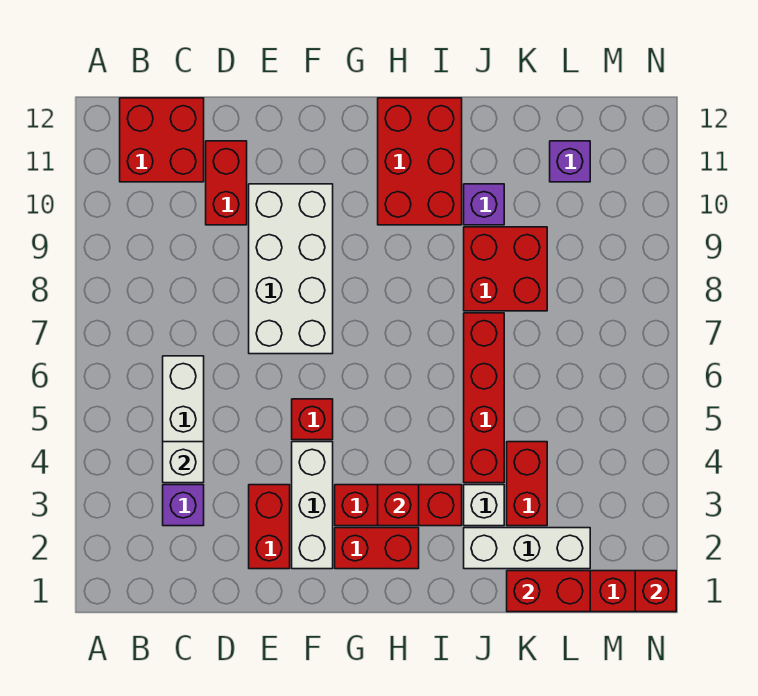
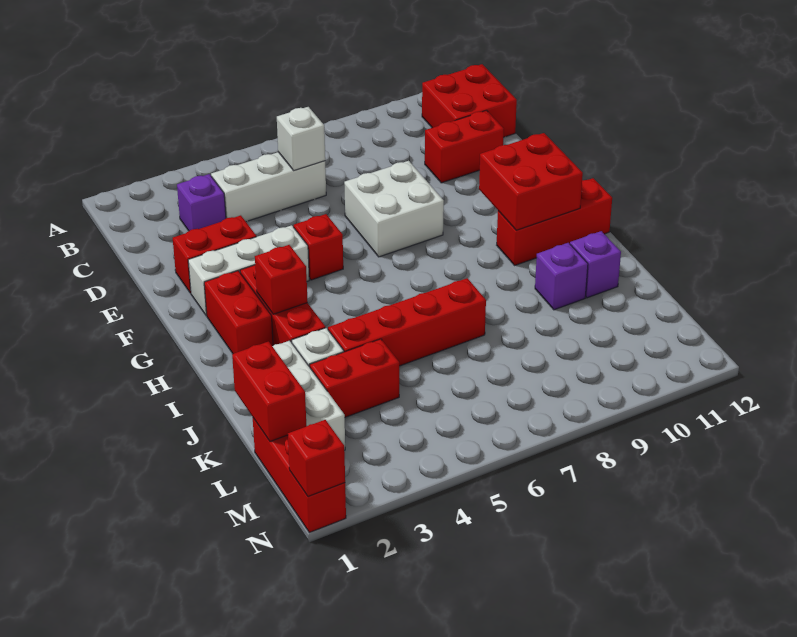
white brick C4 level 2 -> white brick C6 level 2
white brick E7:F10 level 1 -> white brick E7:F8 level 1
red brick H10:I12 level 1 -> red brick H10:H12 level 1
red brick J8:K9 level 1 -> red brick G10:H11 level 2
purple brick L11 level 1 -> purple brick J11 level 1

